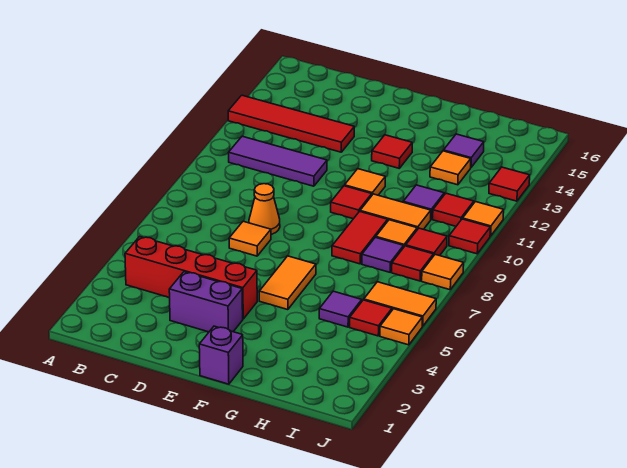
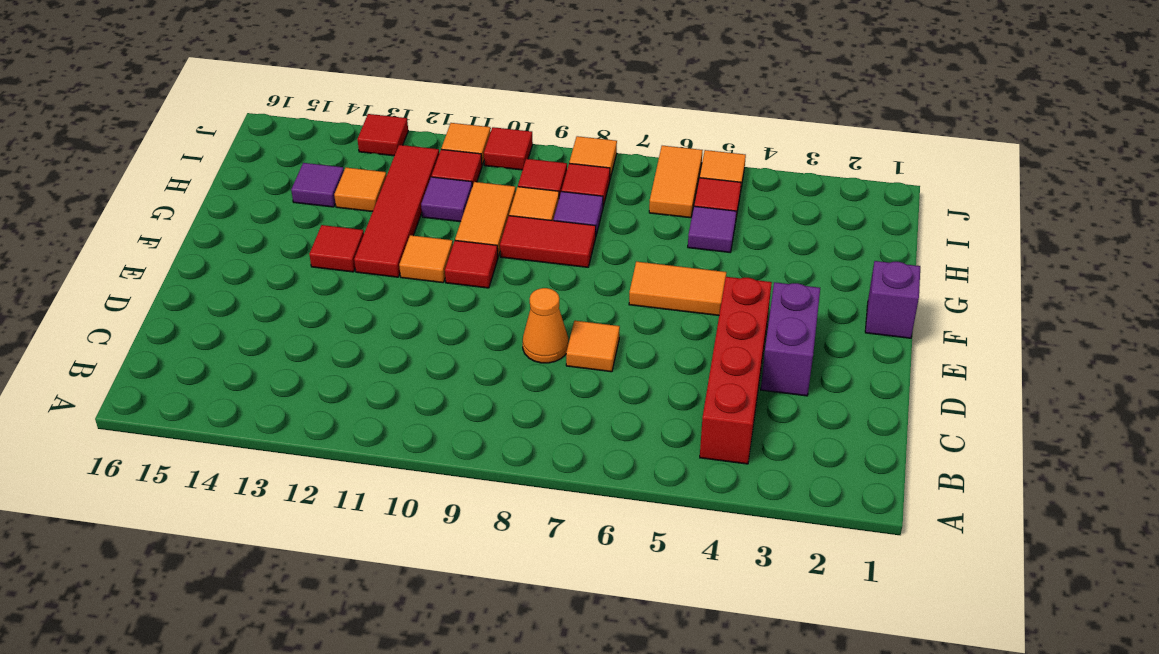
red tile A13:D13 level 1 -> red tile F12:I12 level 1
purple tile B11:D11 level 1 -> none

